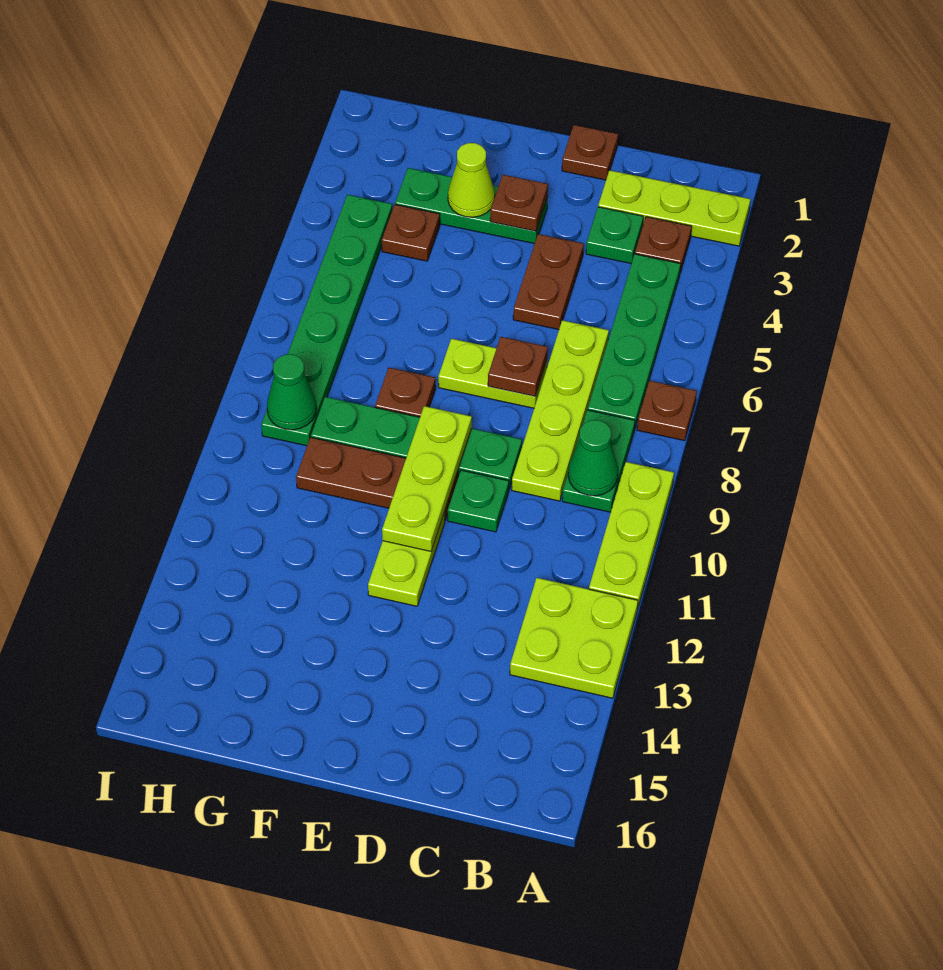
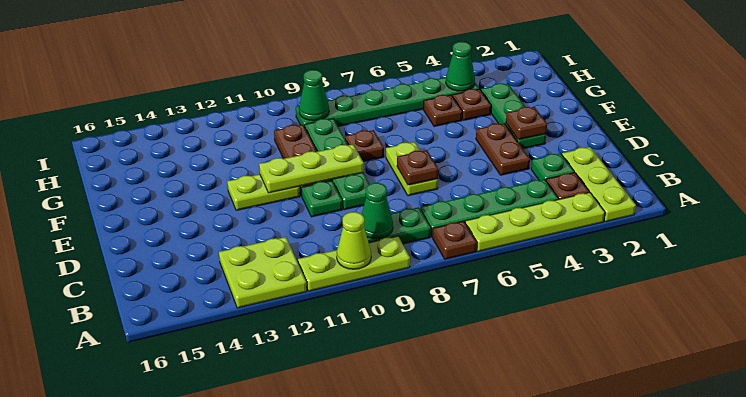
lime plate C6:C9 level 1 -> lime plate A3:A6 level 1
brown plate D1 level 1 -> brown plate G5 level 1
brown plate D4:D5 level 1 -> brown plate D4:E4 level 1
lime cone F3 level 2 -> lime cone A10 level 2
none -> green cone H4 level 2

